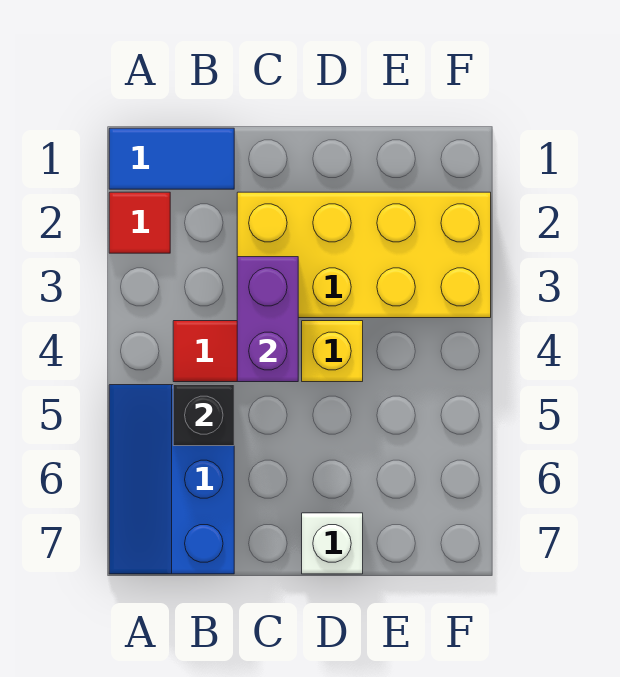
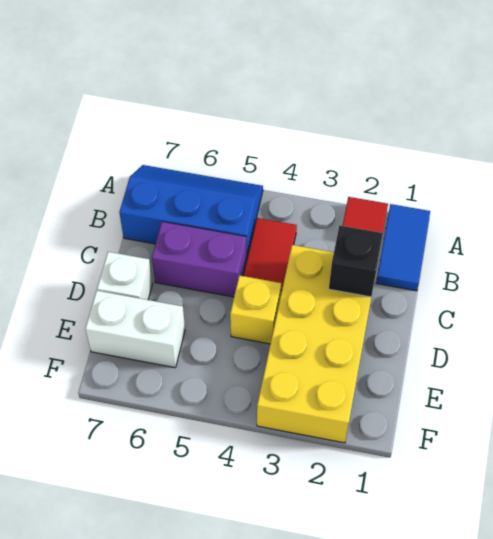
black brick B5 level 2 -> black brick C2 level 2
purple brick C3:C4 level 2 -> purple brick C5:C6 level 1
none -> white brick E6:E7 level 1

